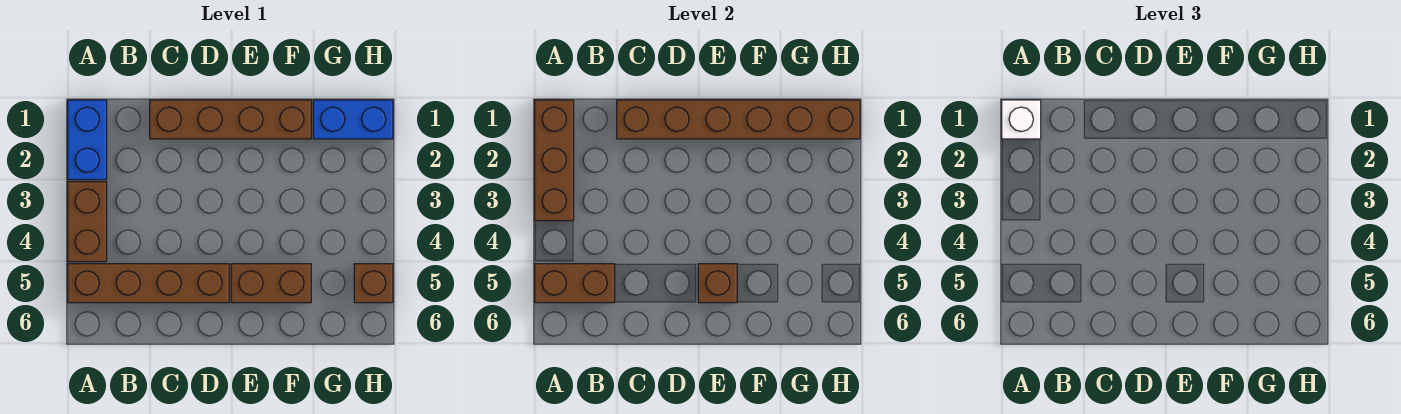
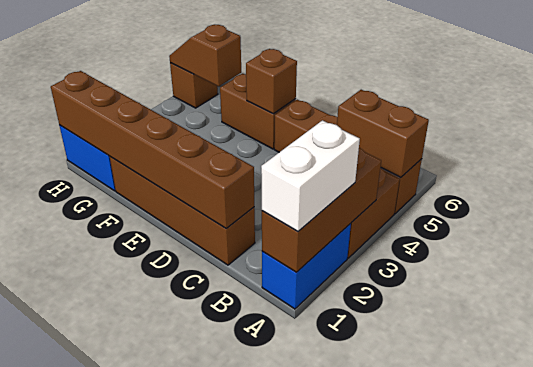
white brick A1 level 3 -> white brick A1:A2 level 3
none -> brown slope G5:H5 level 2 top G

